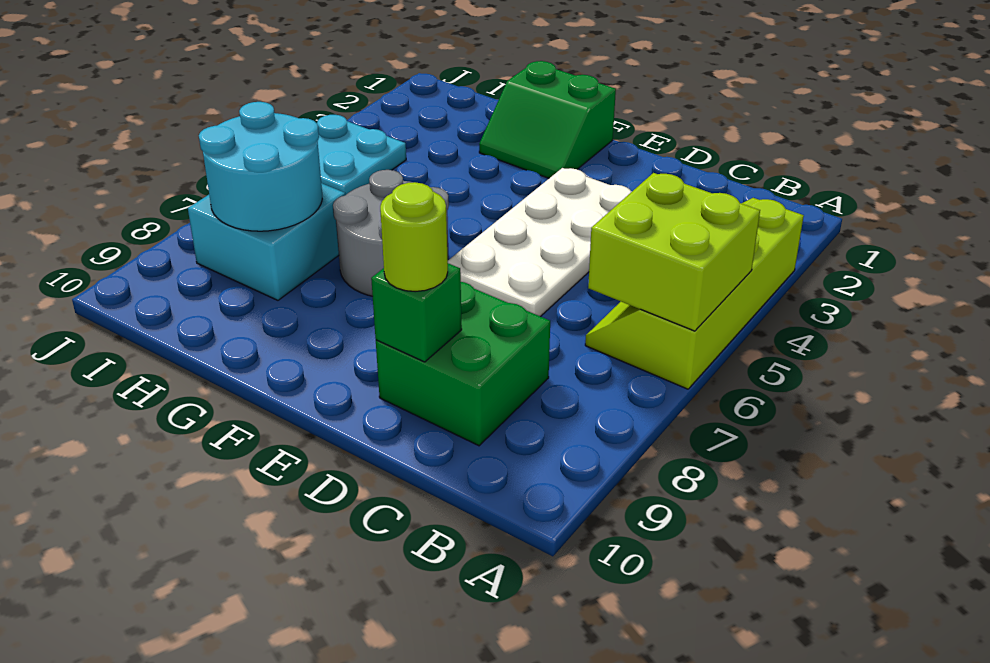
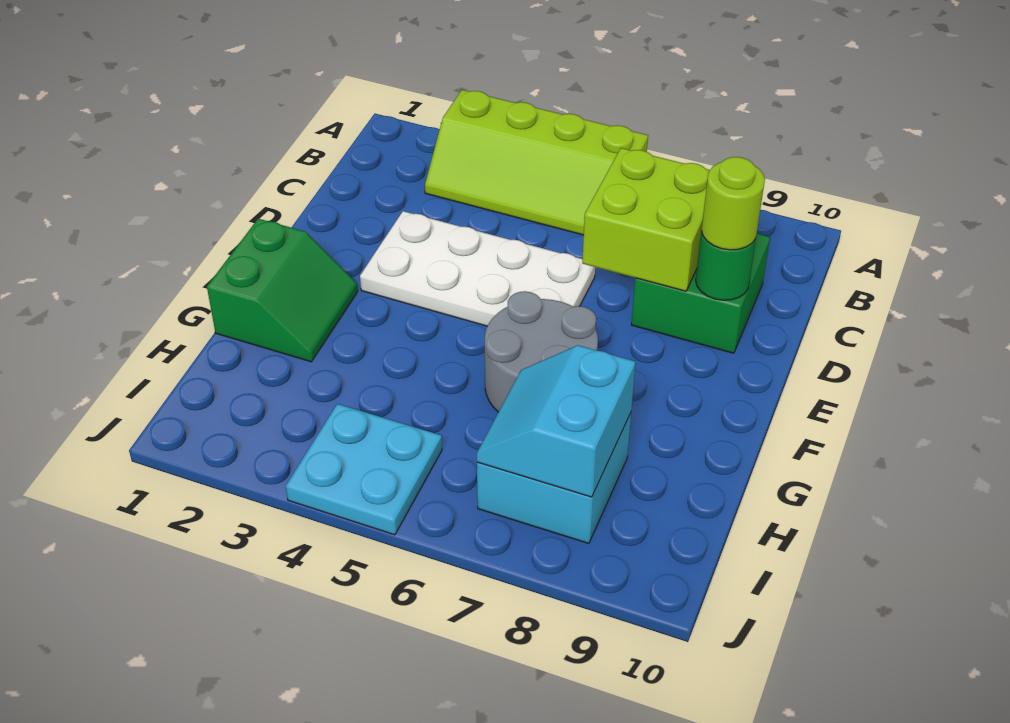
lime brick A5:B6 level 2 -> lime brick C7:D8 level 2
green brick D9 level 2 -> green round brick D9 level 2
cyan round brick H7:I8 level 2 -> cyan slope H7:I8 level 2 top 8

